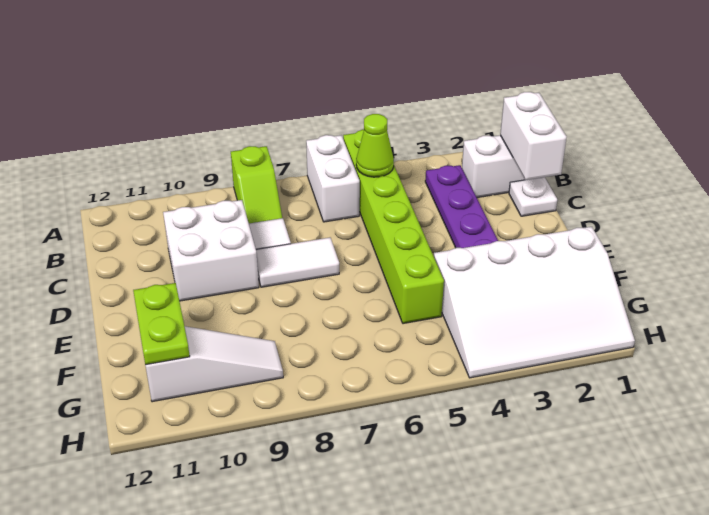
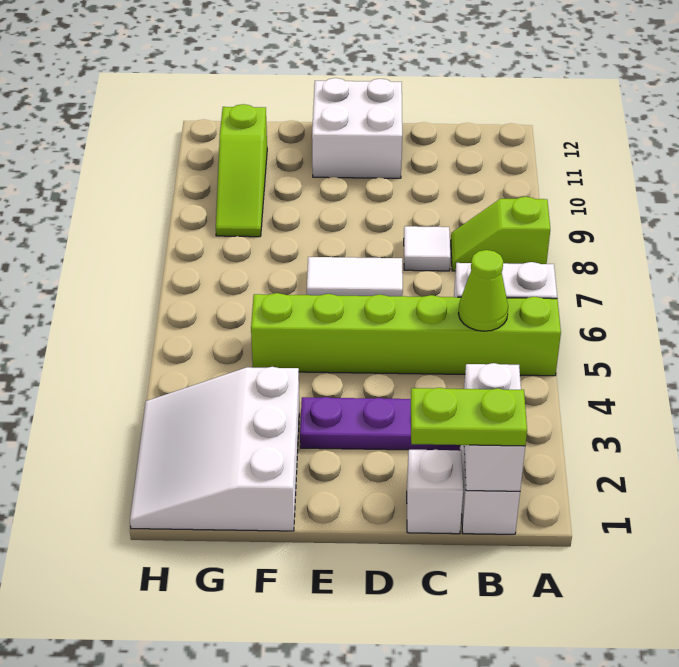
white brick B1:C1 level 2 -> white brick B1:B2 level 2
white plate C1 level 1 -> white brick C1 level 1
white brick C9:D10 level 1 -> white brick D11:E12 level 1
white tile D7:D8 level 1 -> white tile D7:E7 level 1
white slope F1:H4 level 1 top F -> white slope F1:H3 level 1 top F
lime plate F11:G11 level 2 -> lime plate B1:C1 level 3
white slope G9:G11 level 1 top 11 -> lime slope G9:G11 level 1 top 11

